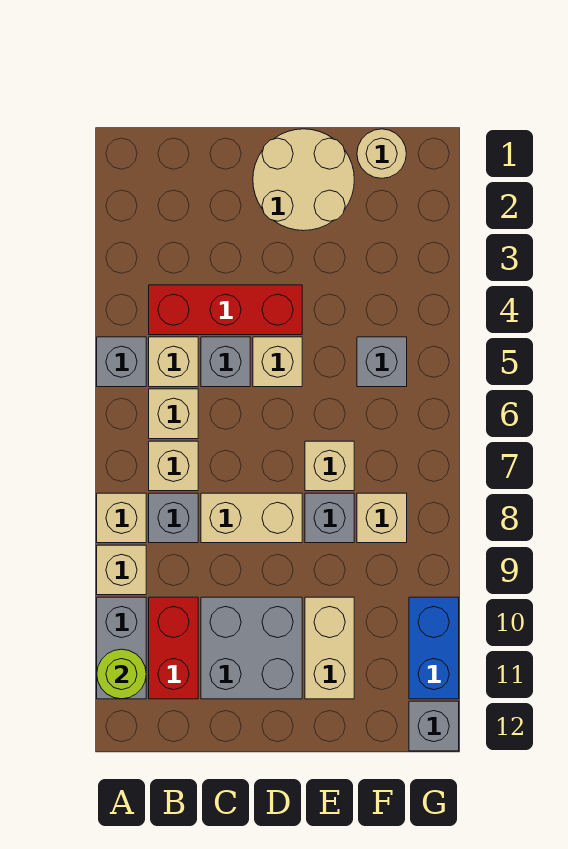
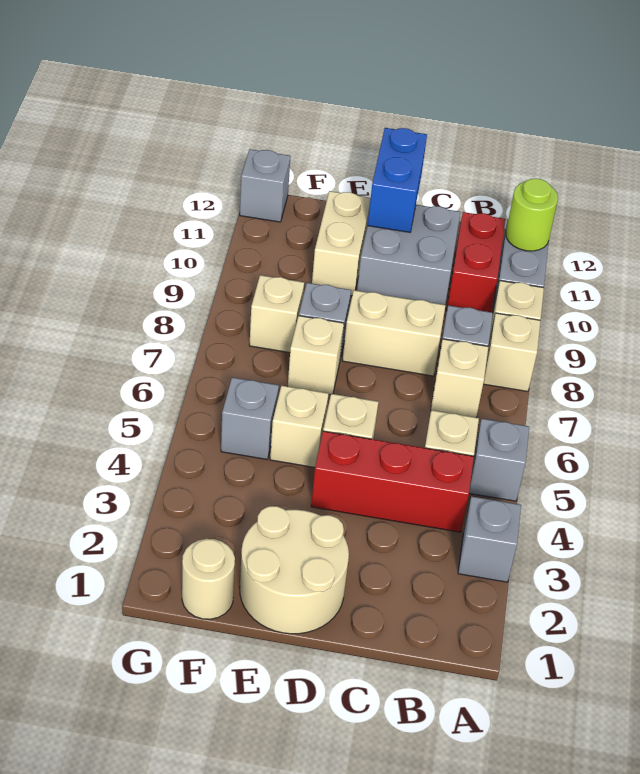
tan brick B6 level 1 -> tan brick E5 level 1
grey brick C5 level 1 -> grey brick A3 level 1
blue brick G10:G11 level 1 -> blue brick D11:D12 level 2

